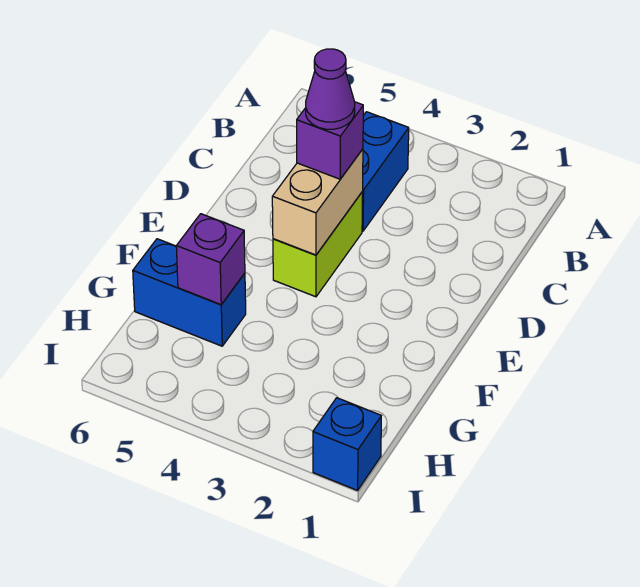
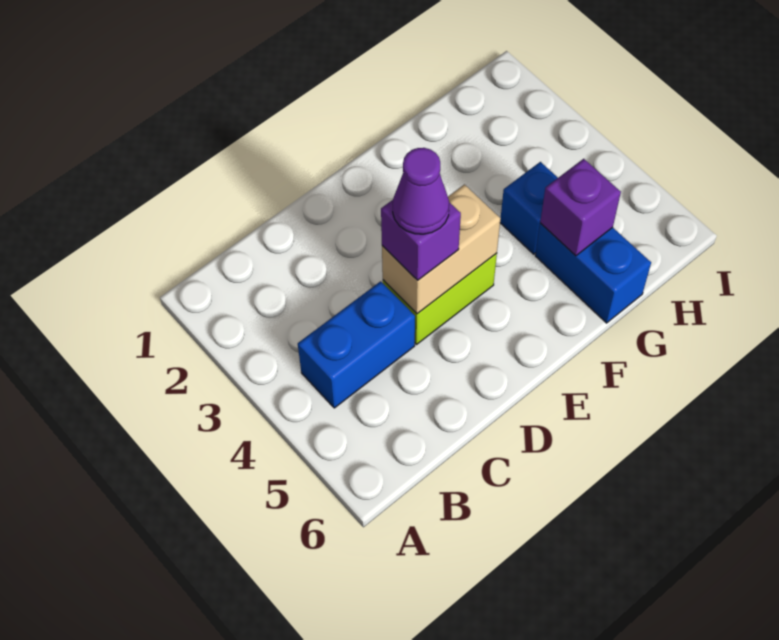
blue brick I1 level 1 -> blue brick G4 level 1

